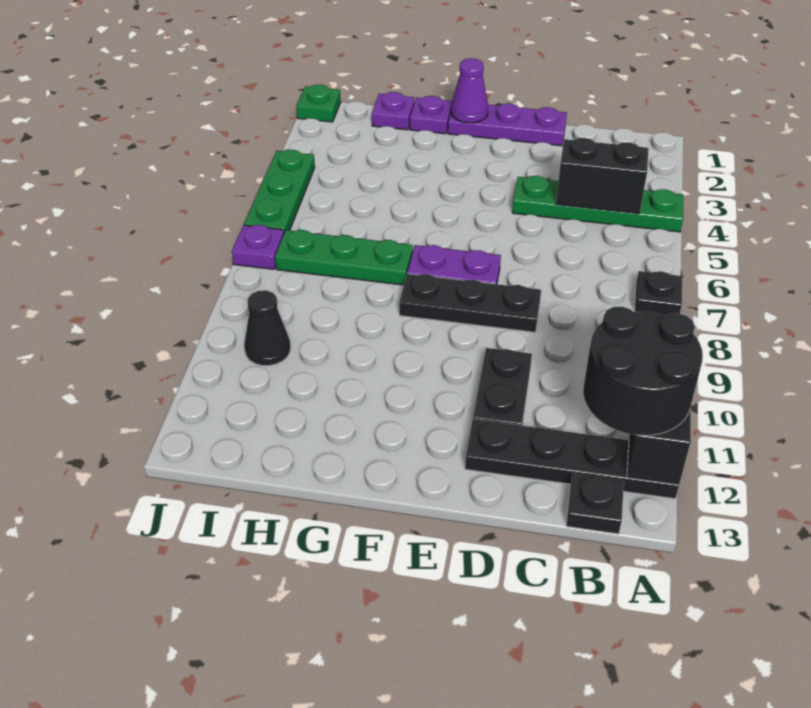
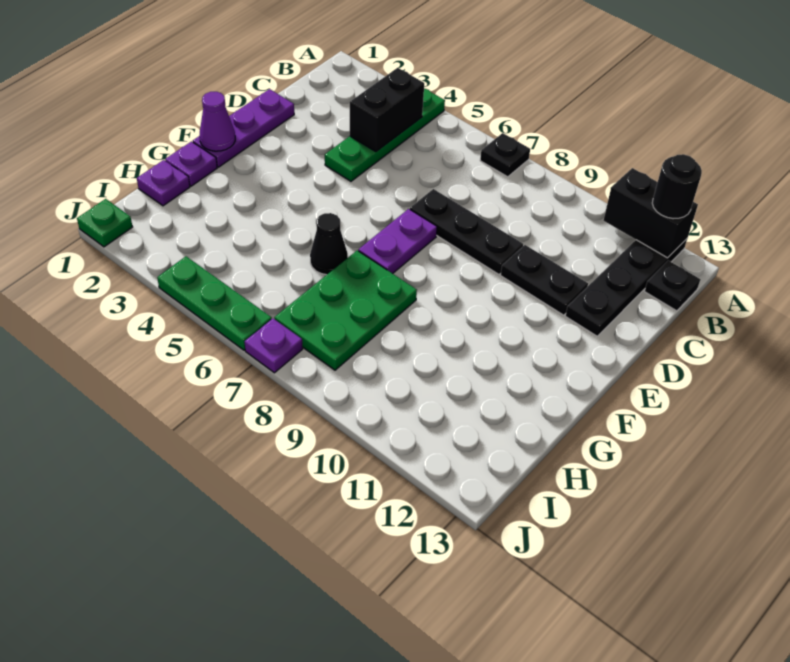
black round brick A11:B12 level 3 -> black round brick A12 level 3
black plate D8:F8 level 1 -> black plate D7:D9 level 1
green plate G7:I7 level 1 -> green plate G7:I8 level 1
black cone I10 level 1 -> black cone G6 level 1

